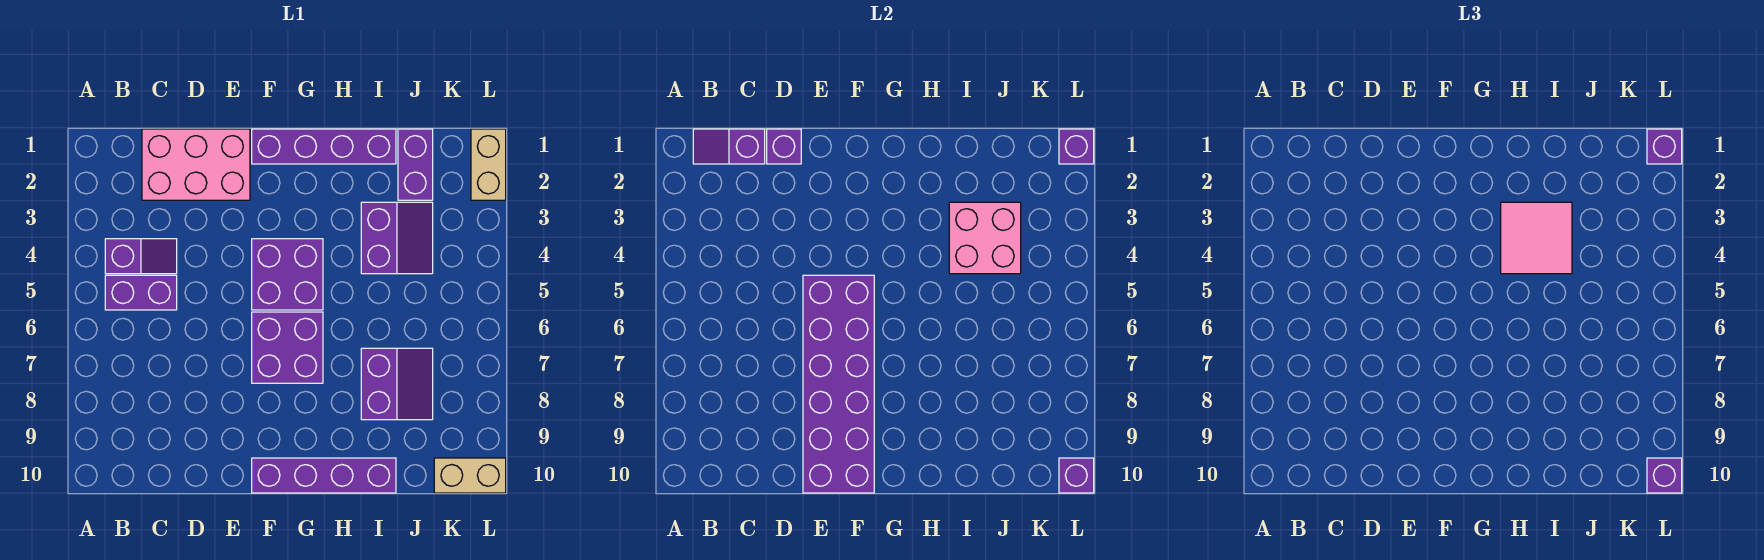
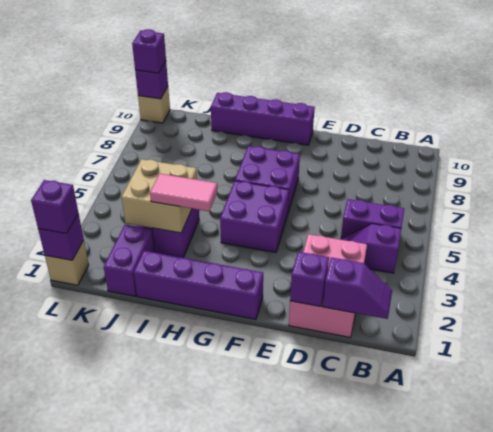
pink brick C1:E2 level 1 -> pink brick C1:D3 level 1
purple brick E5:F10 level 2 -> none
pink tile H3:I4 level 3 -> pink tile H3:I3 level 3
pink brick I3:J4 level 2 -> tan brick I3:J4 level 2
purple slope I7:J8 level 1 top I -> none
tan brick K10:L10 level 1 -> tan brick L10 level 1
tan brick L1:L2 level 1 -> tan brick L1 level 1

